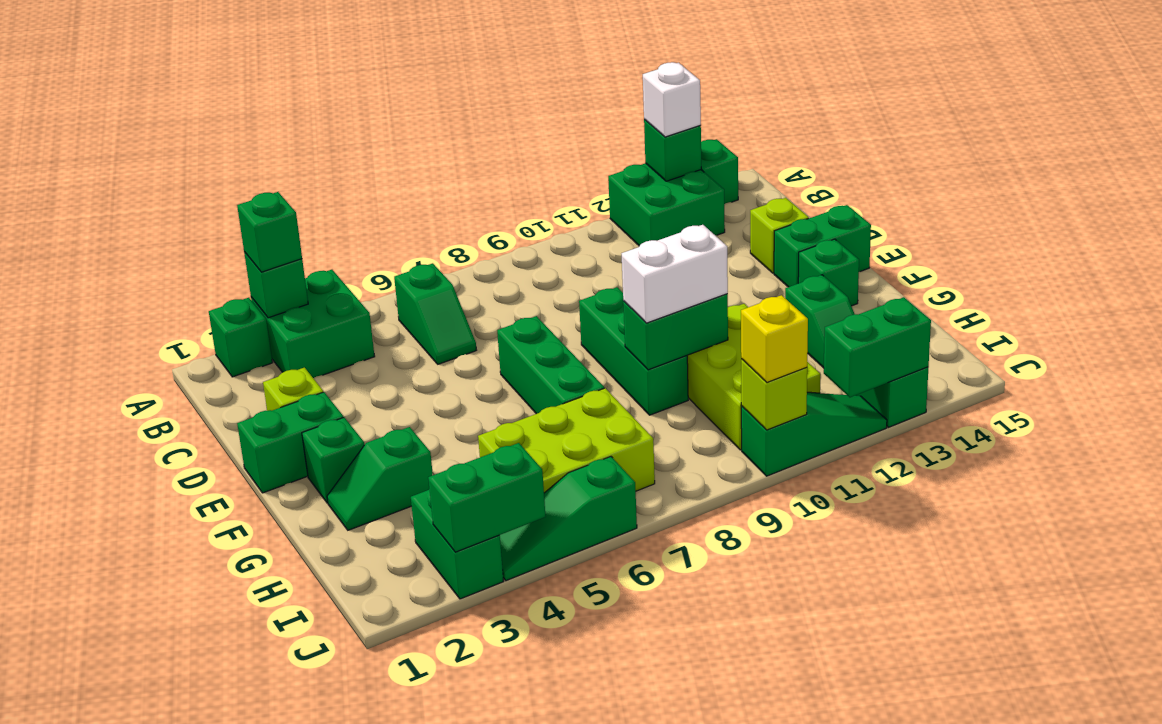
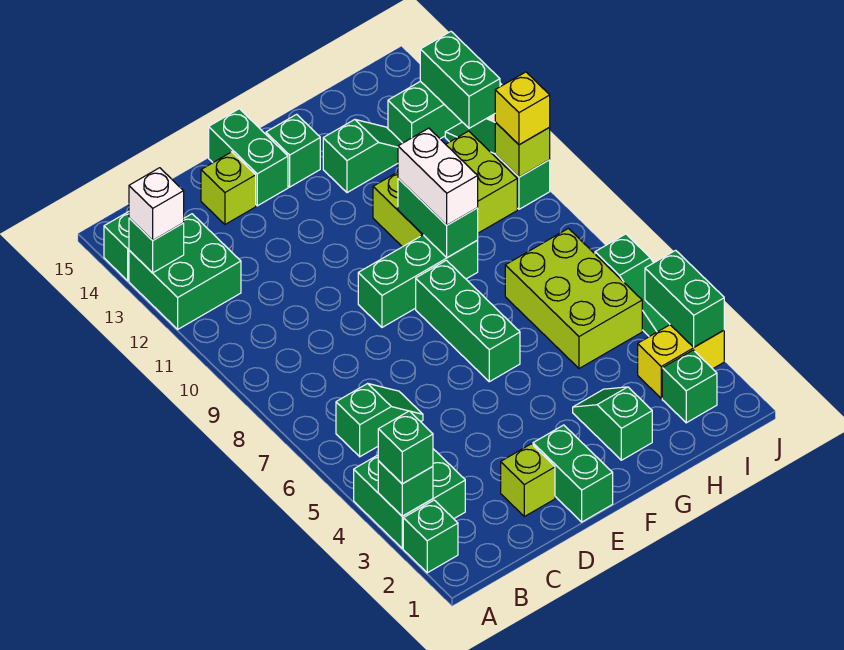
green brick E7:G7 level 1 -> green brick F6:F8 level 1
green brick F2 level 1 -> green brick I2 level 1
green slope G2:G3 level 1 top 3 -> green slope G2:G3 level 1 top 2
green brick I3:J3 level 1 -> yellow brick I3:J3 level 1

